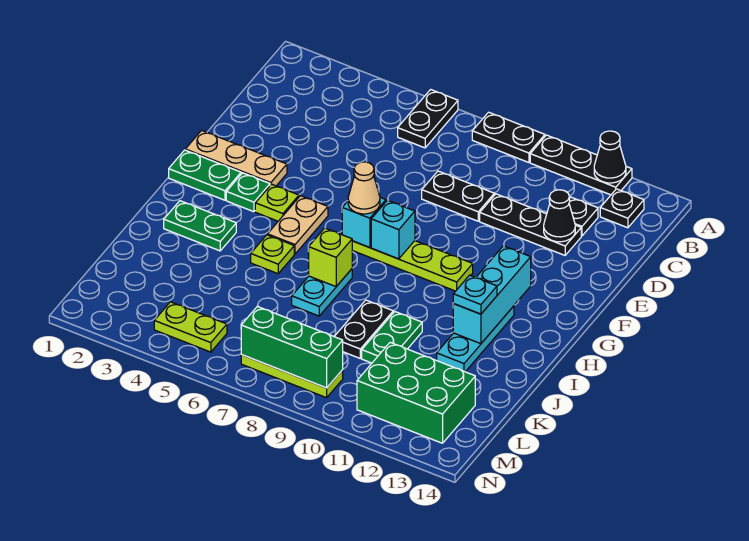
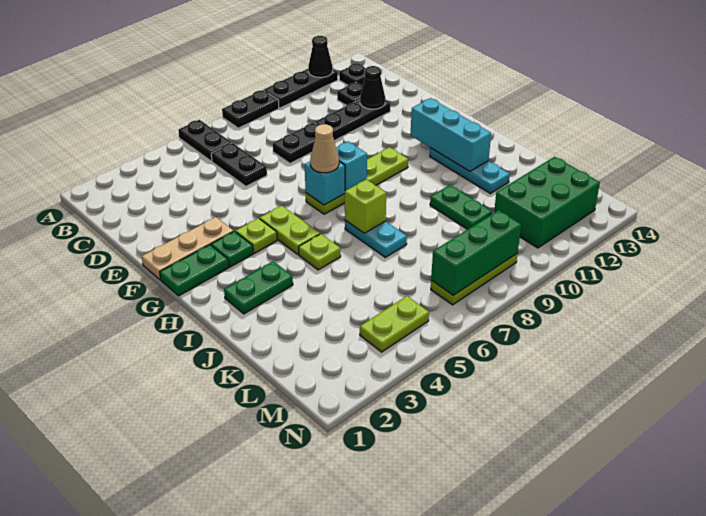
tan plate G5:H5 level 1 -> lime plate G5:H5 level 1
cyan plate I12 level 3 -> none
black plate J9:K9 level 1 -> black plate C6:D6 level 1

